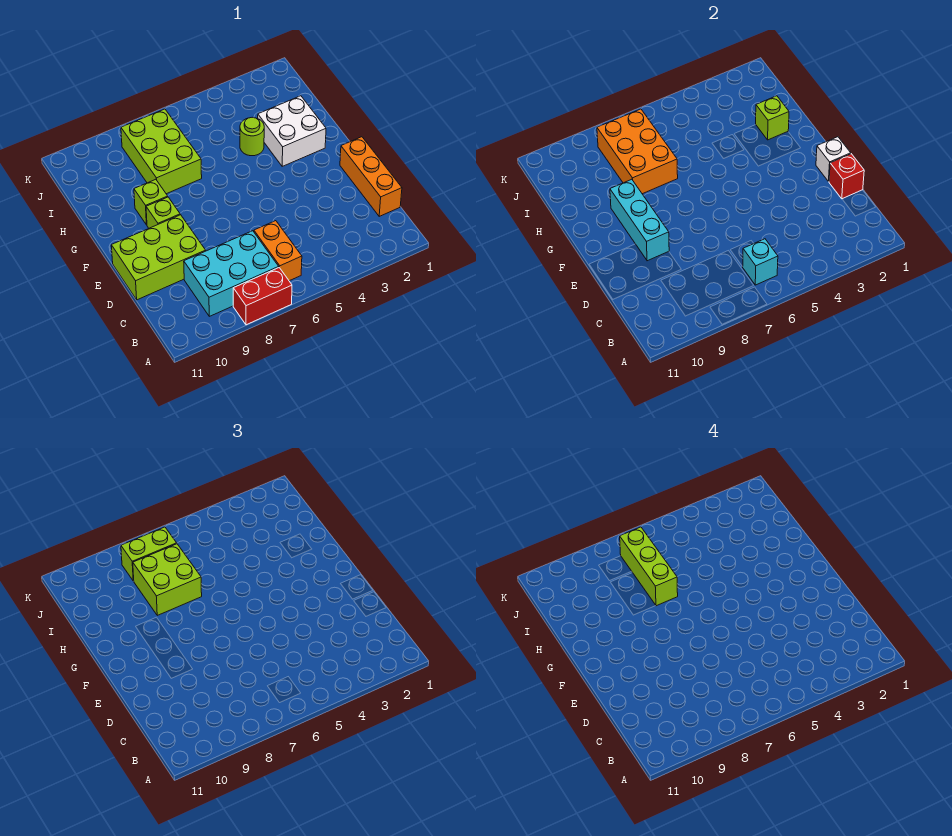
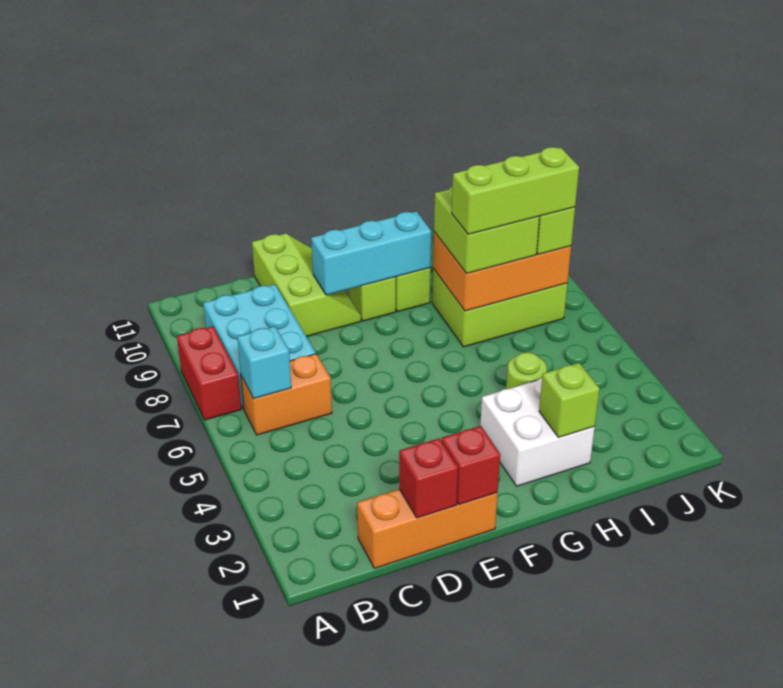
lime brick D9:E11 level 1 -> lime slope D9:E11 level 1 top D
white brick E1 level 2 -> red brick E1 level 2

